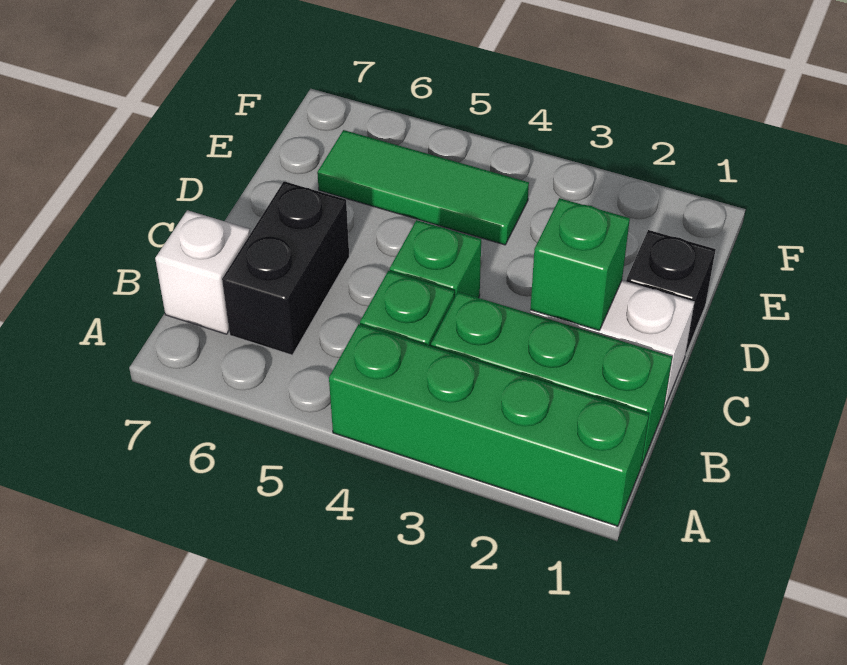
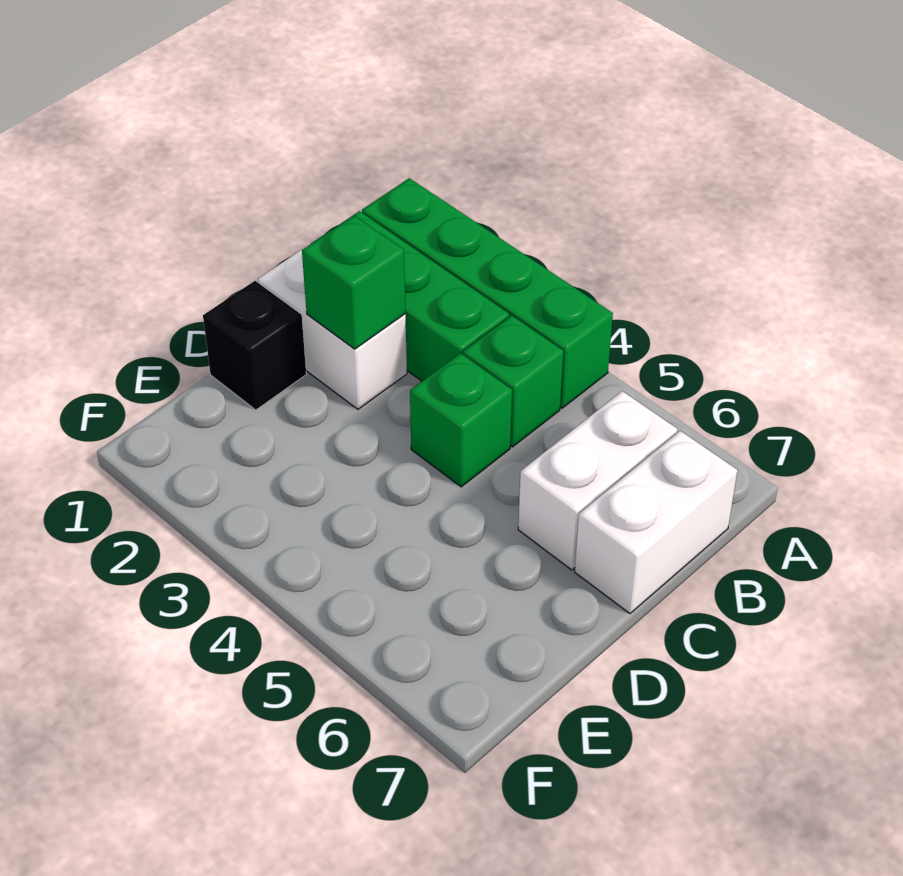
black brick B6:C6 level 1 -> white brick B6:C6 level 1
white brick B7 level 1 -> white brick B7:C7 level 1
green tile E4:E6 level 1 -> none

